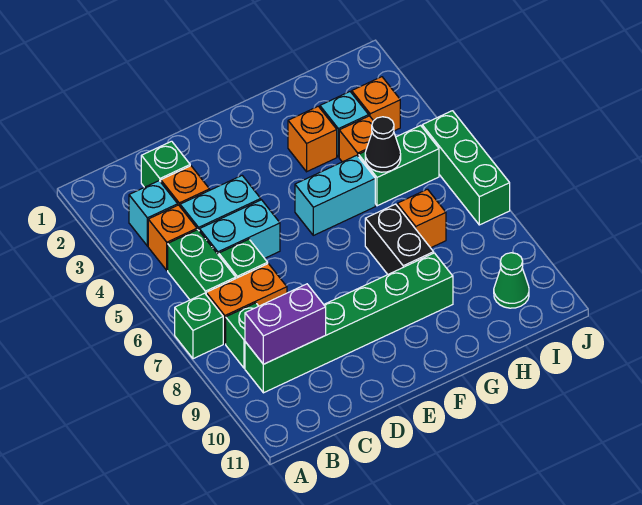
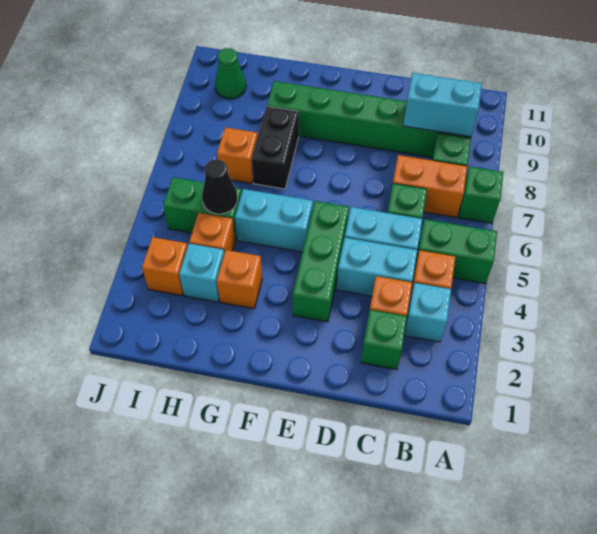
green brick B5:B6 level 1 -> green brick A5:B5 level 1
purple brick B9:C9 level 2 -> cyan brick B9:C9 level 2
green brick J5:J7 level 1 -> green brick E3:E5 level 1

